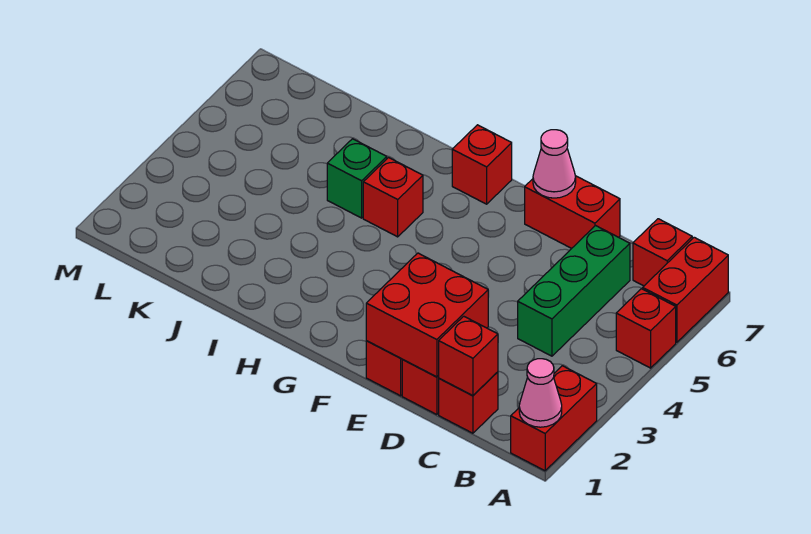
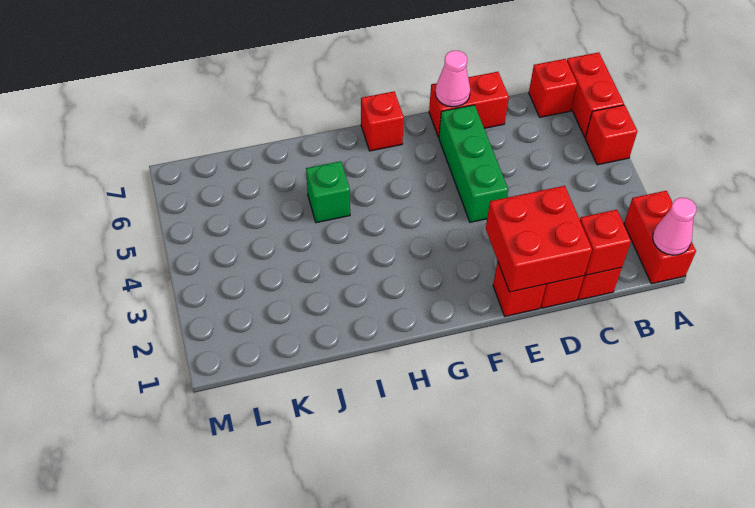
green brick C4:C6 level 1 -> green brick E4:E6 level 1
red brick H5 level 1 -> none

